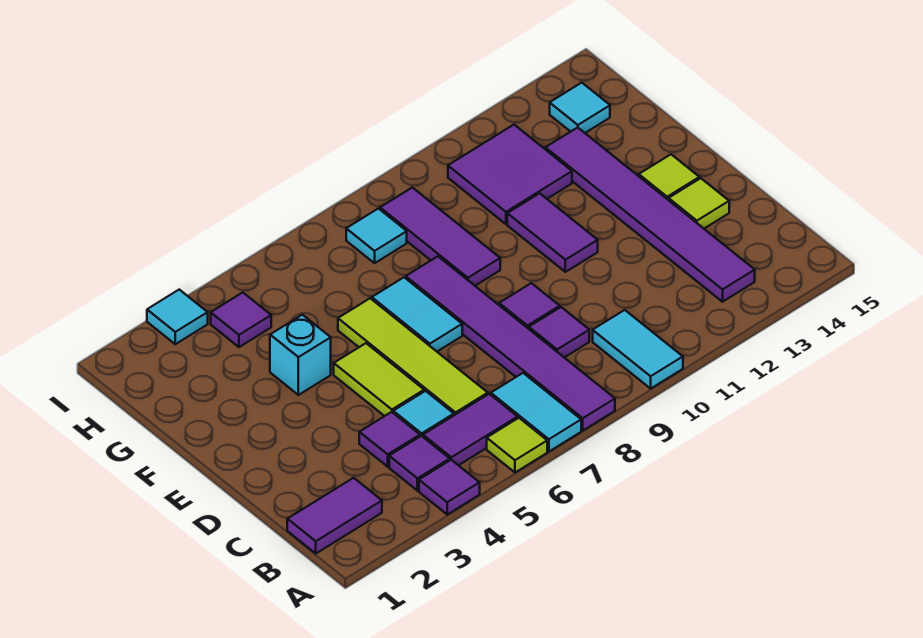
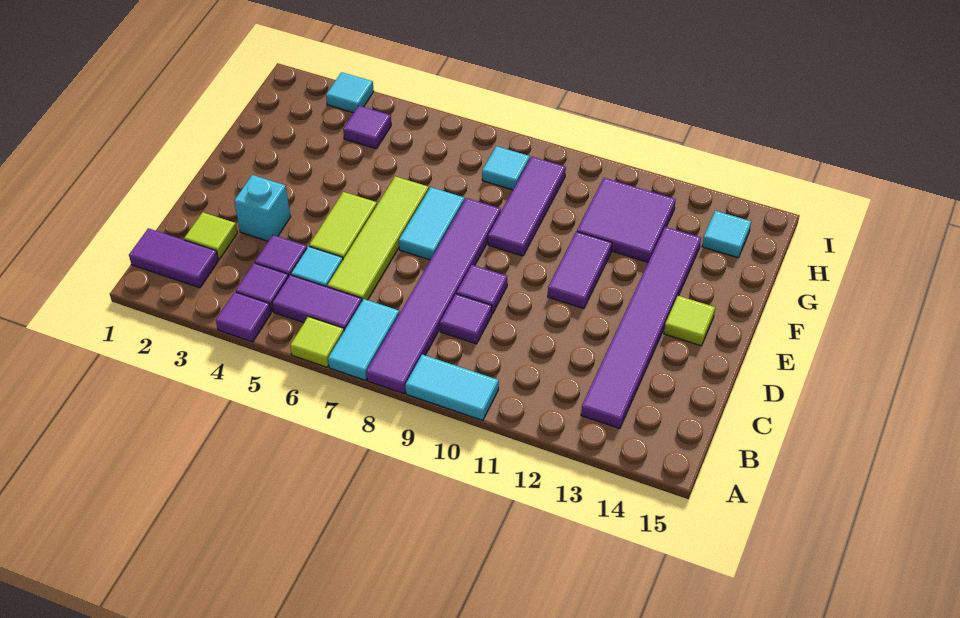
cyan tile A10:B10 level 1 -> cyan tile A9:A10 level 1
lime tile D14 level 1 -> lime tile C2 level 1
cyan brick F4 level 1 -> cyan brick D3 level 1

